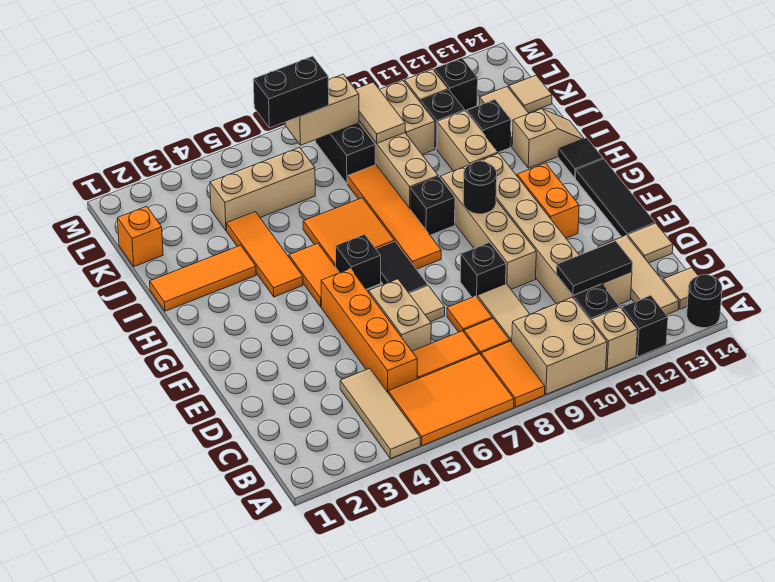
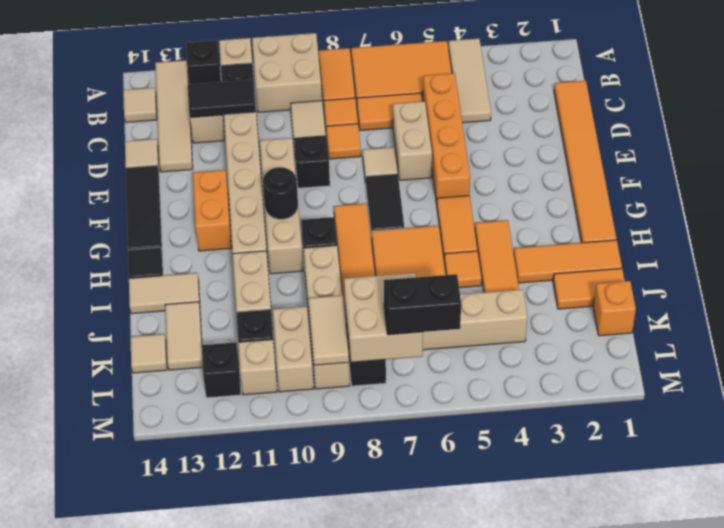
black round brick A14 level 1 -> none
tan tile B13:D13 level 1 -> tan tile A13:D13 level 1
none -> orange tile C1:H1 level 1
black brick G6 level 1 -> none
none -> orange tile I5 level 1
tan slope I13:I14 level 1 top 13 -> tan tile I13:I14 level 1
none -> orange tile J1:J2 level 1
black brick J12 level 1 -> none
tan brick L7:L8 level 2 -> tan brick K7:L8 level 2

